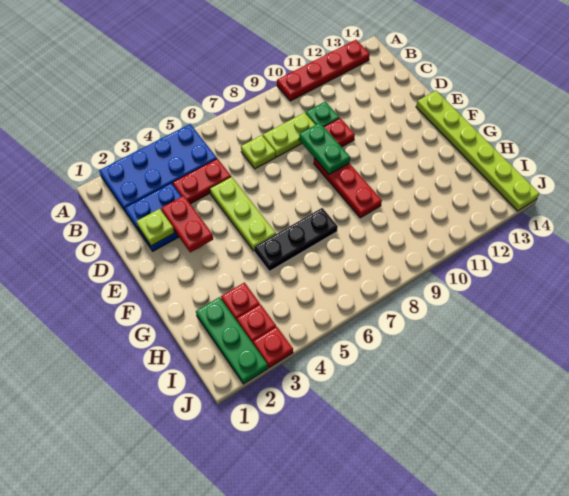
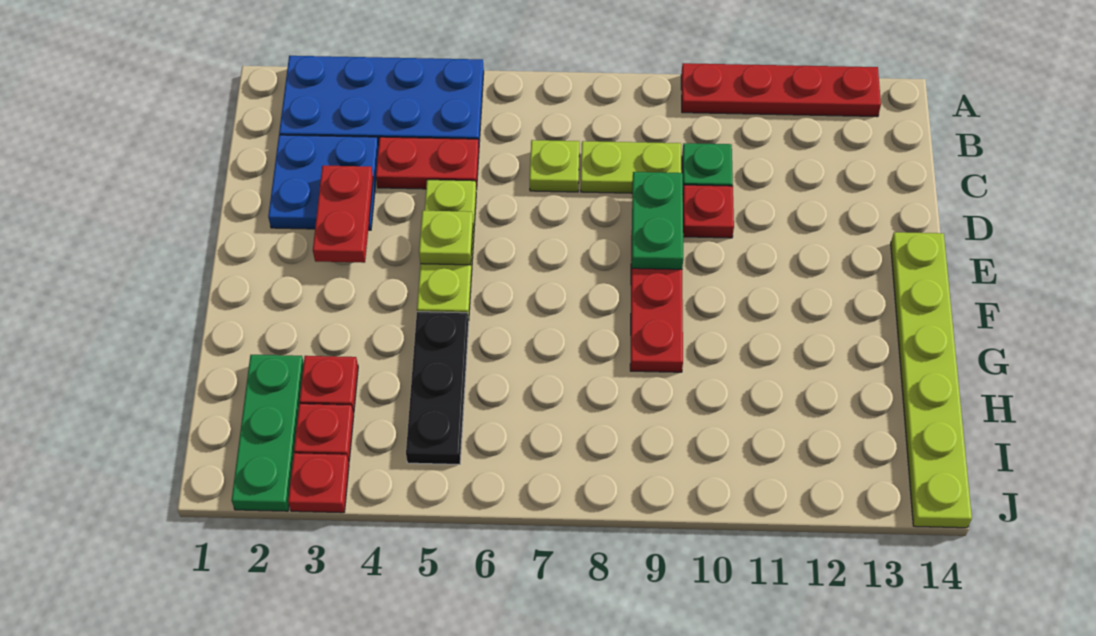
lime plate D2 level 2 -> lime plate E5 level 2
black plate G5:G7 level 1 -> black plate G5:I5 level 1

